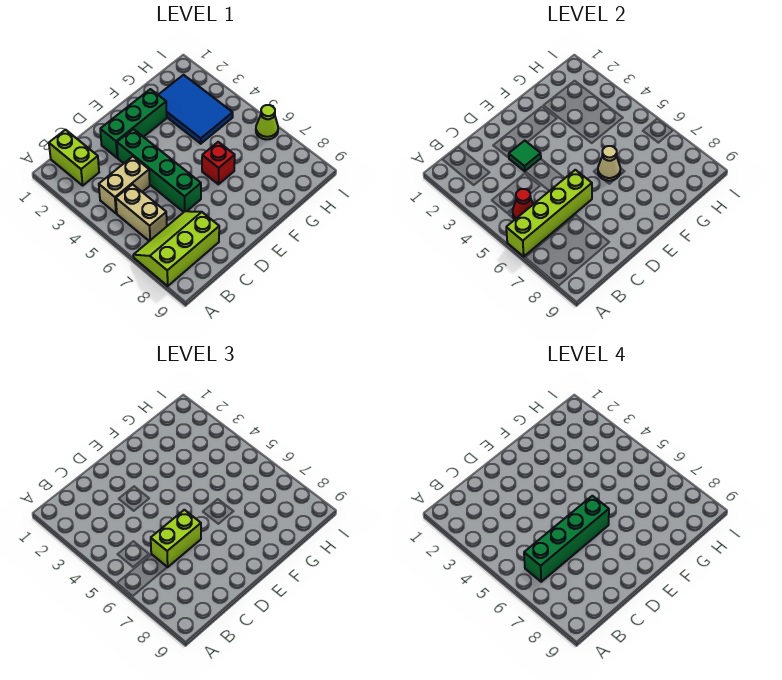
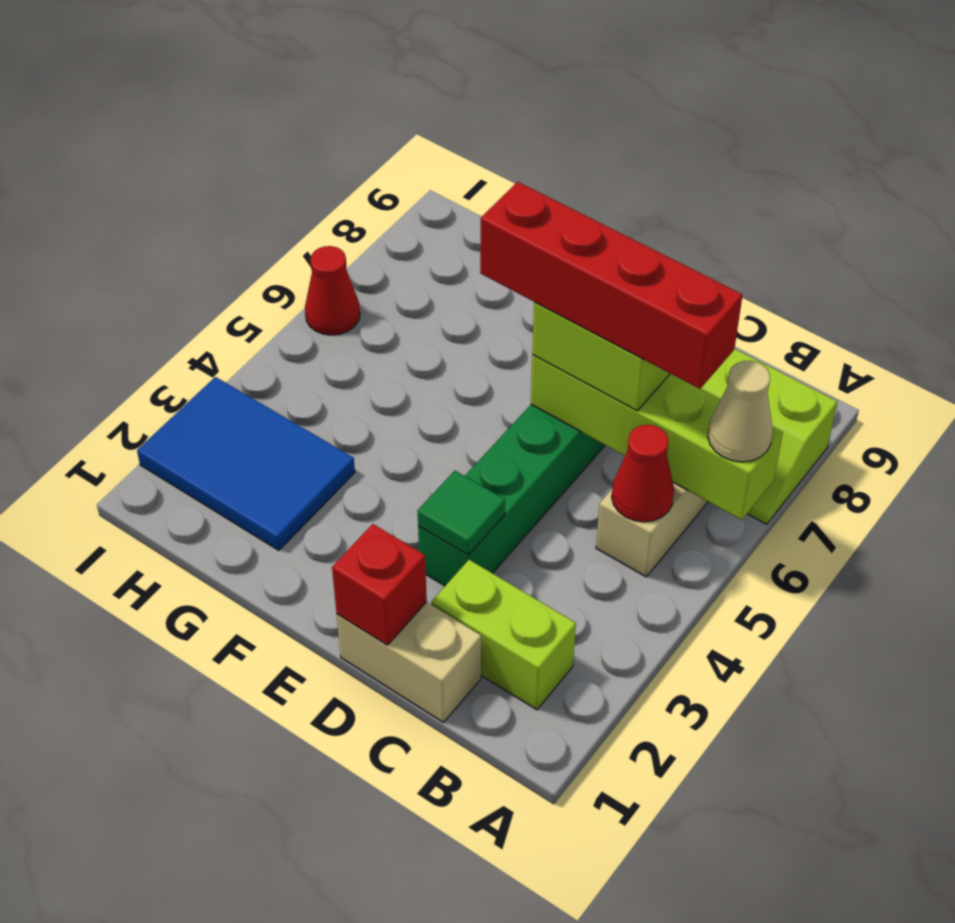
lime brick B1:B2 level 1 -> lime brick B2:C2 level 1
tan brick B4:C4 level 1 -> tan brick C1:D1 level 1
green brick B6:E6 level 4 -> red brick B6:E6 level 4
green brick D2:F2 level 1 -> none
red brick F6 level 1 -> red brick D1 level 2
tan cone F6 level 2 -> tan cone A6 level 3
blue tile G2:H4 level 1 -> blue tile G2:I3 level 1
lime cone I6 level 1 -> red cone I6 level 1

